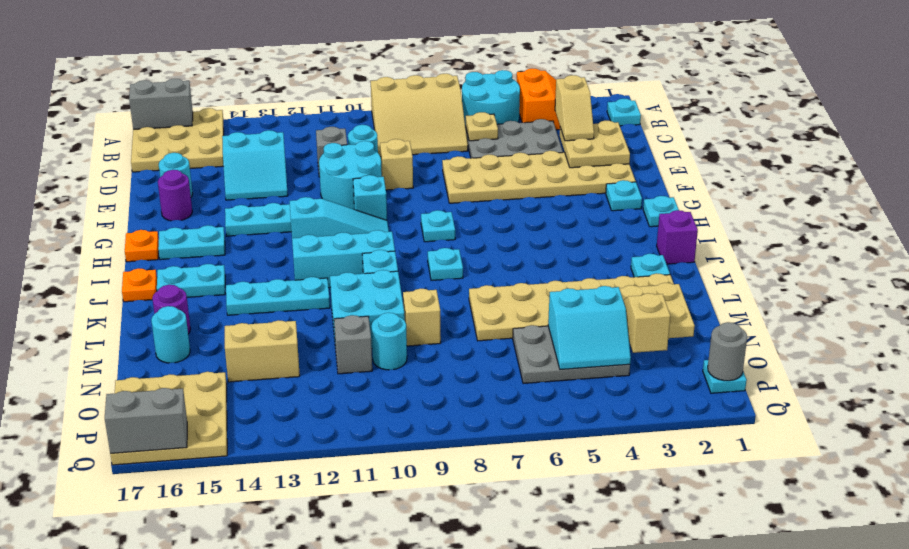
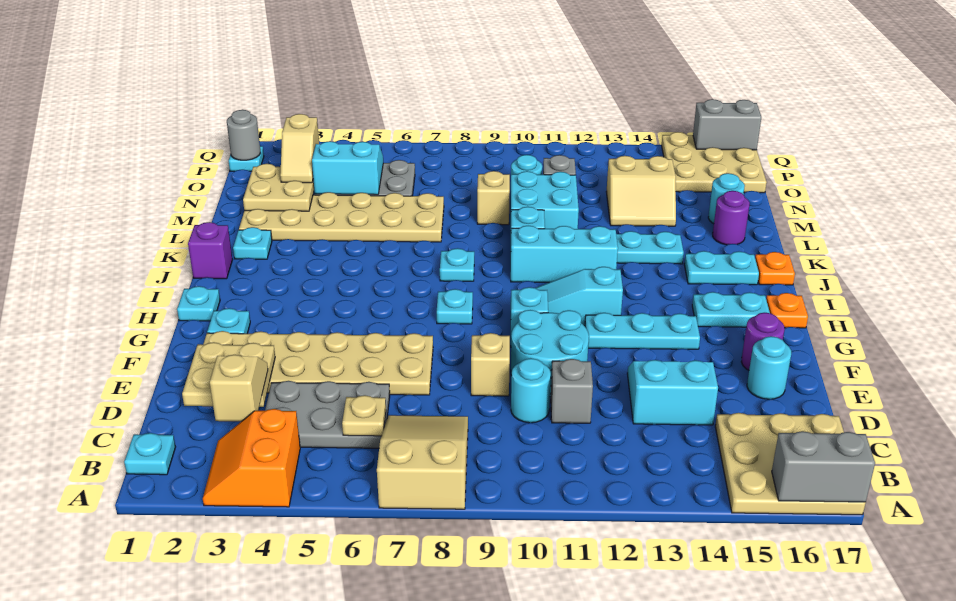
cyan round brick A5:B6 level 1 -> none
tan slope A7:C9 level 1 top A -> tan slope A7:C8 level 1 top A

